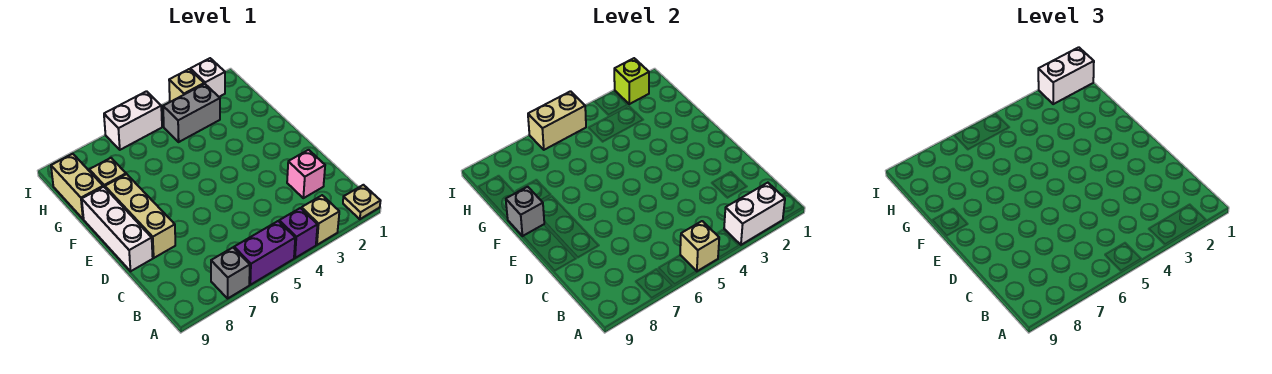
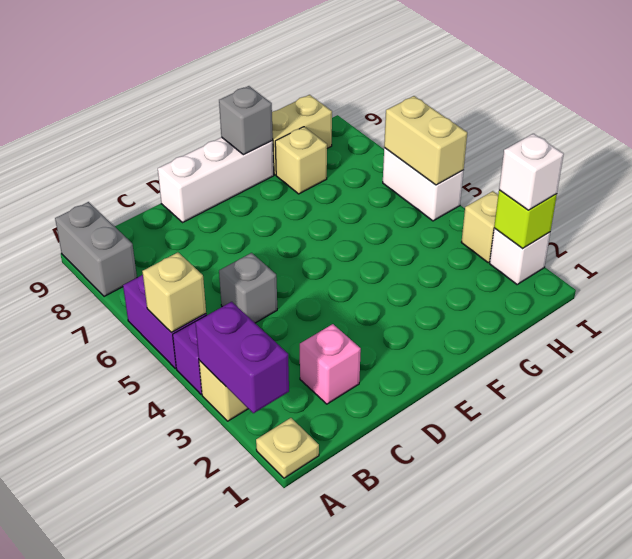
white brick A2:A3 level 2 -> purple brick A2:A3 level 2
grey brick A7 level 1 -> grey brick C5 level 1
tan brick D8:F8 level 1 -> none
grey brick H3:H4 level 1 -> grey brick A8:A9 level 1
white brick I1:I2 level 3 -> white brick I2 level 3

